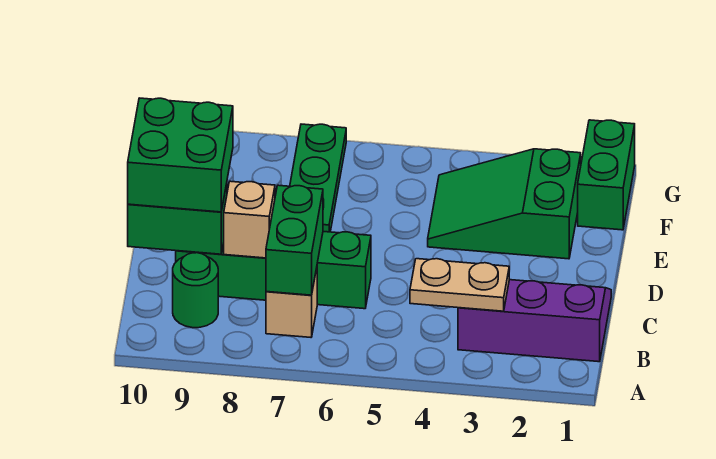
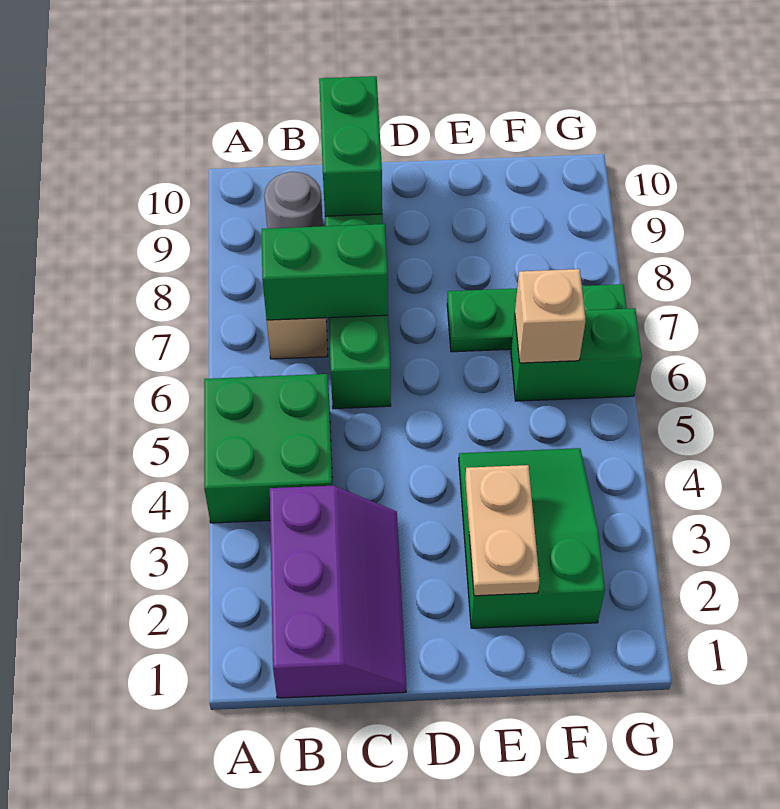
tan plate B3:B4 level 2 -> tan plate E2:E3 level 2
green round brick B9 level 1 -> grey round brick B9 level 1
tan brick C8 level 2 -> tan brick F6 level 2
green brick C9:D10 level 3 -> green brick A4:B5 level 1
green brick F1:G1 level 1 -> green brick F6:G6 level 1

